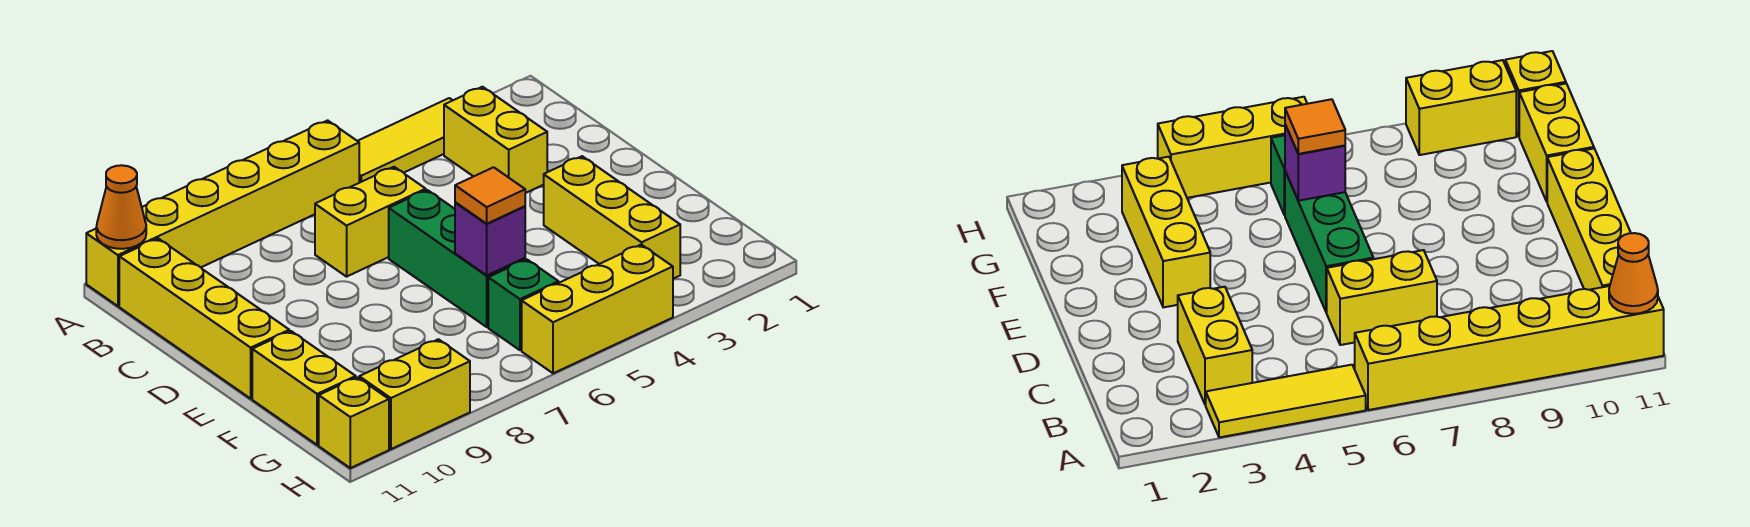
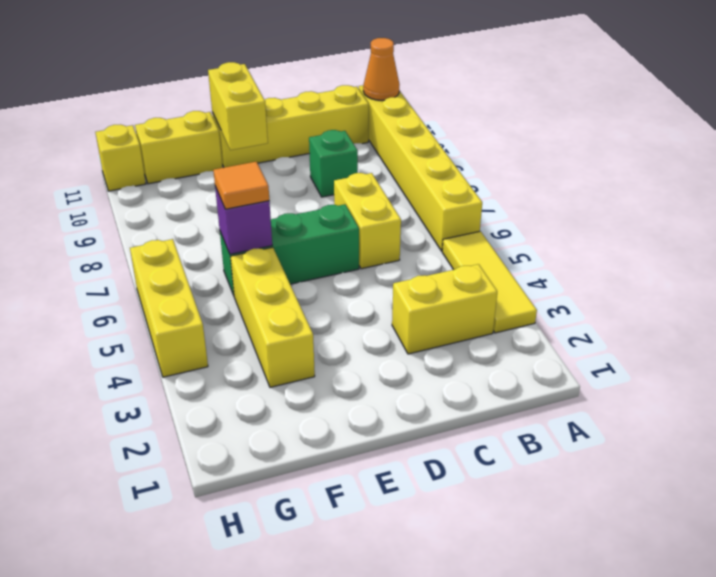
yellow brick E3:G3 level 1 -> yellow brick F3:F5 level 1
green brick G6 level 1 -> green brick C9 level 1
yellow brick H9:H10 level 1 -> yellow brick E10:E11 level 2

